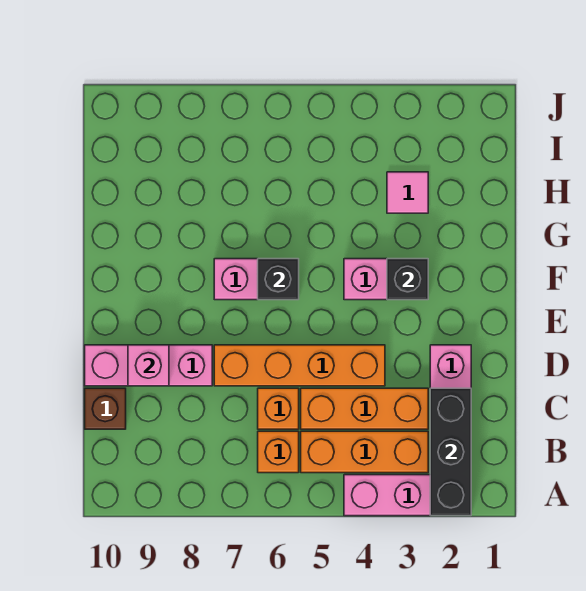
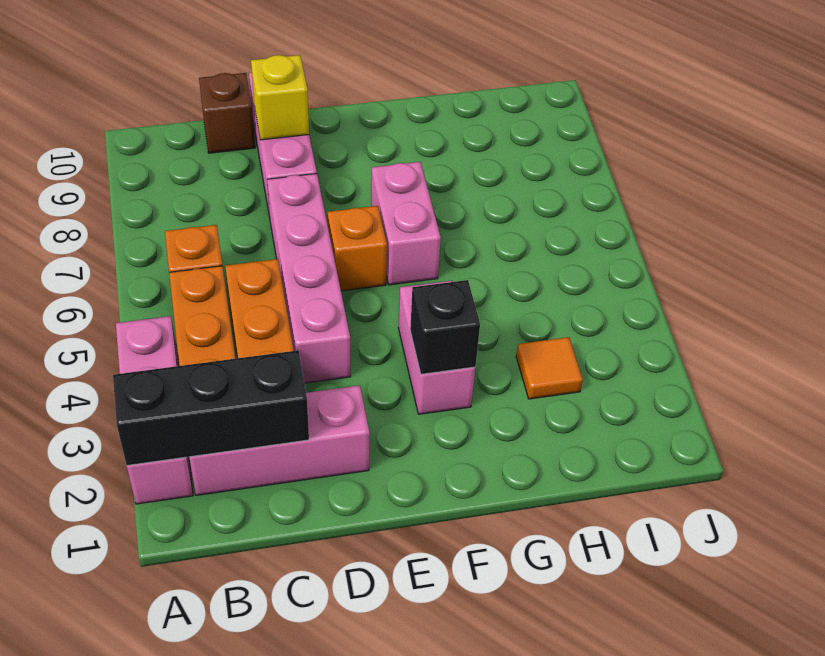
orange brick C6 level 1 -> orange brick E6 level 1
orange brick D4:D7 level 1 -> pink brick D4:D7 level 1
pink brick D9 level 2 -> yellow brick D9 level 2
black brick F6 level 2 -> none
pink tile H3 level 1 -> orange tile H3 level 1

